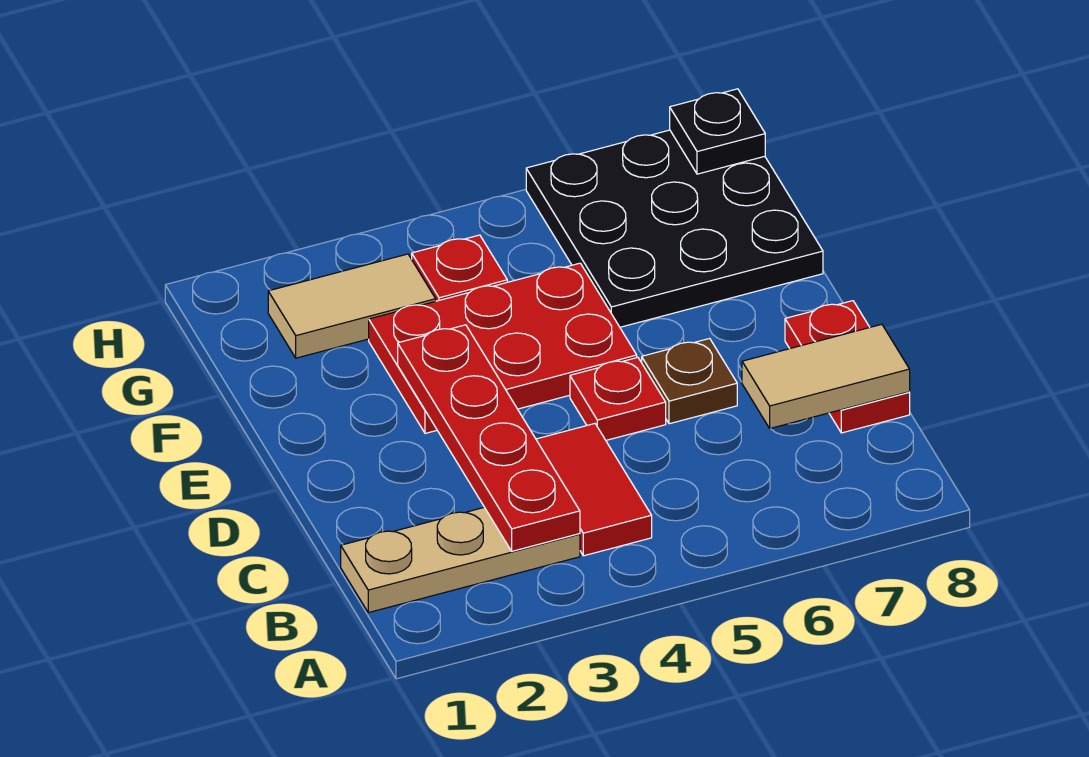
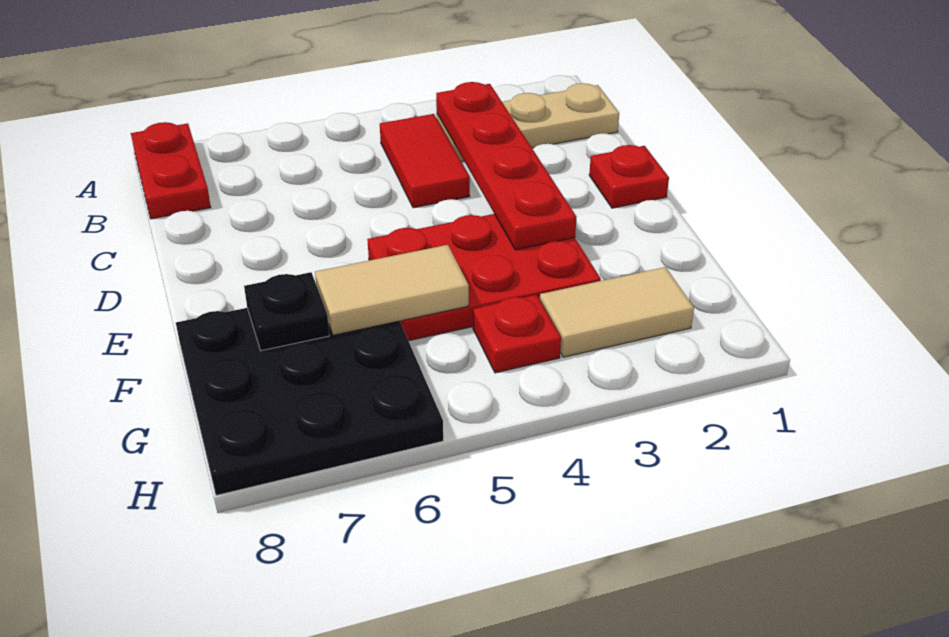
tan tile C7:C8 level 2 -> tan tile F5:F6 level 2
red plate C8:D8 level 1 -> red plate A8:B8 level 1
red plate D5 level 1 -> red plate D1 level 1
brown plate D6 level 1 -> none
black plate H8 level 2 -> black plate F7 level 2

